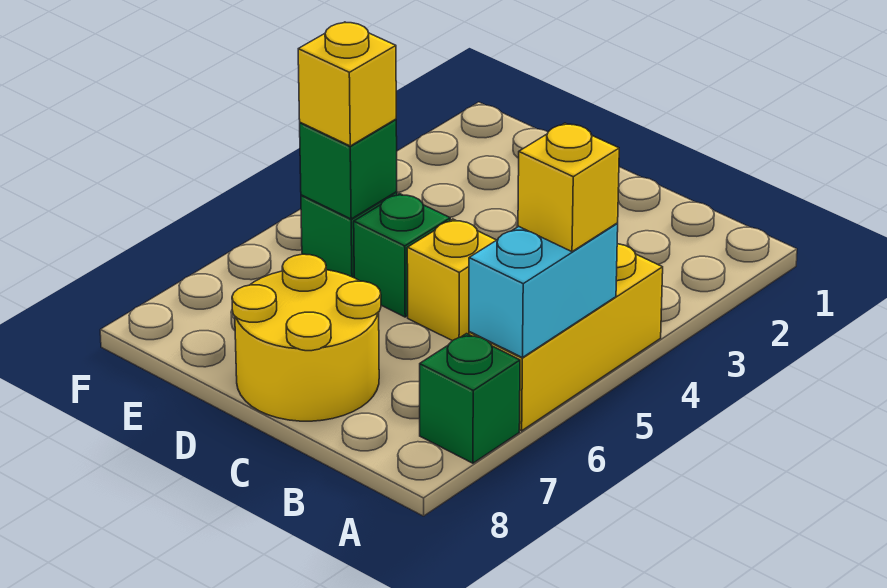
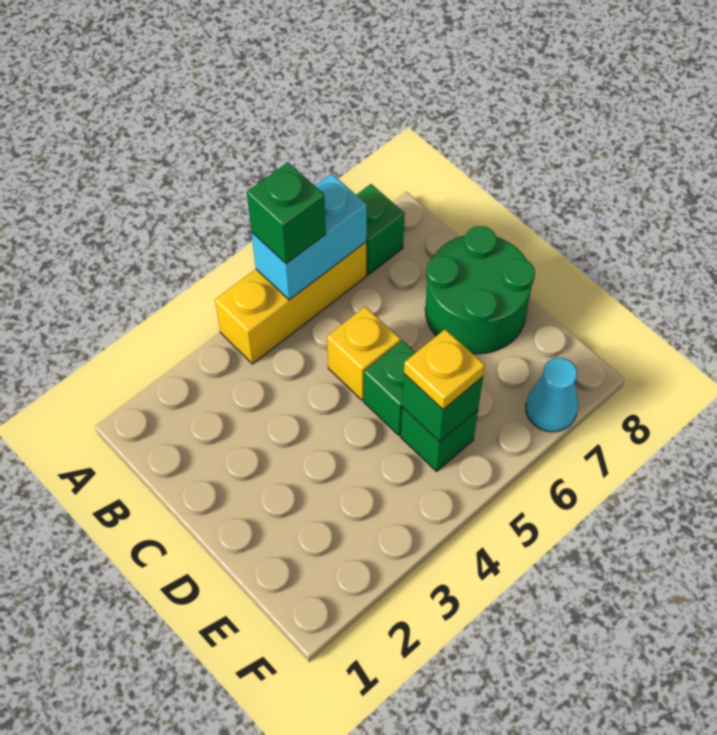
yellow brick A5 level 3 -> green brick A5 level 3
yellow round brick C7:D8 level 1 -> green round brick C7:D8 level 1
yellow brick E5 level 3 -> yellow plate E5 level 3
none -> cyan cone F7 level 1

